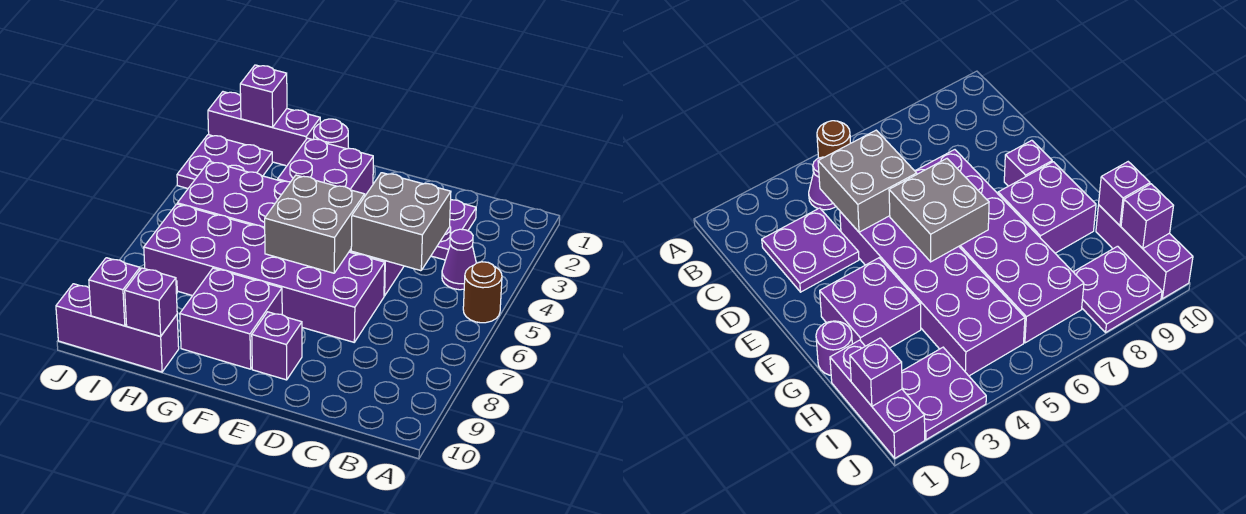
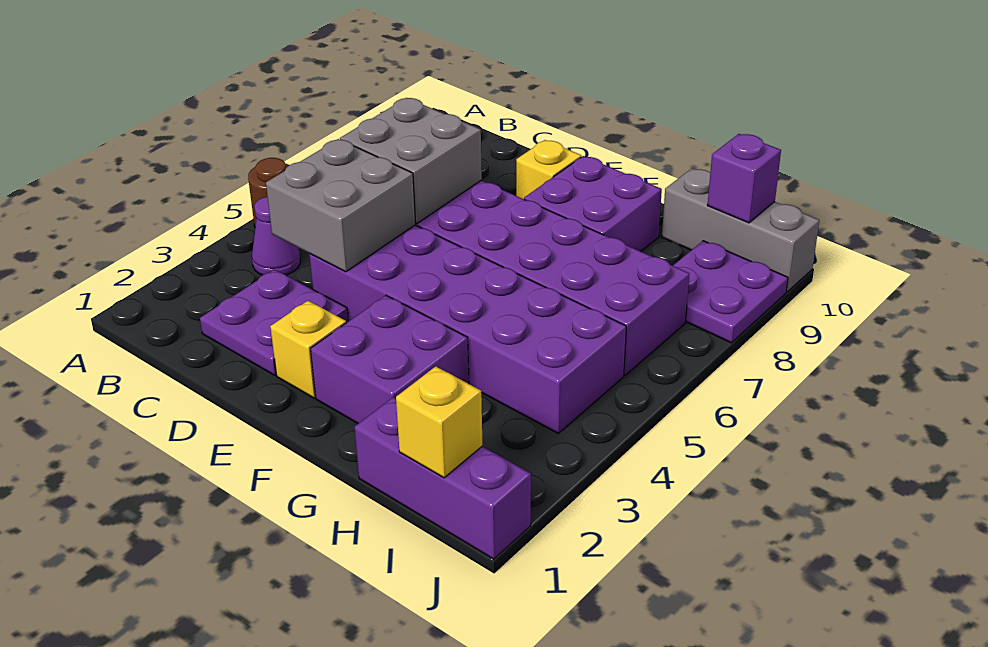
none -> yellow brick E2 level 1
grey brick E5:F6 level 2 -> grey brick C6:D7 level 2
purple brick E9 level 1 -> yellow brick E9 level 1
purple round brick G1 level 1 -> none
purple brick H10:J10 level 1 -> grey brick H10:J10 level 1
purple brick H10 level 2 -> none
purple brick I1 level 2 -> yellow brick I1 level 2
purple plate I2:J3 level 1 -> none

